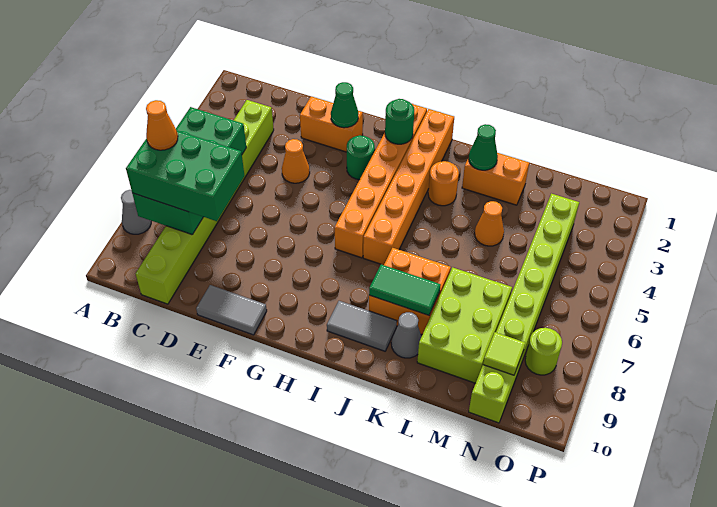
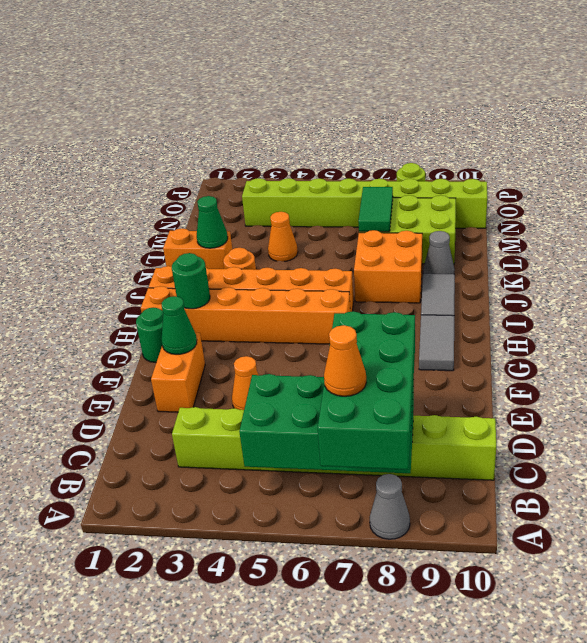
green brick B7:D8 level 3 -> green brick A7:D8 level 3
grey tile E10:F10 level 1 -> grey tile G9:H9 level 1
green round brick G3 level 1 -> green round brick G1 level 1
green tile J8:K8 level 2 -> green tile L7:M7 level 2
orange brick K2:L2 level 1 -> orange brick K1:K2 level 1
lime tile N9 level 2 -> none

